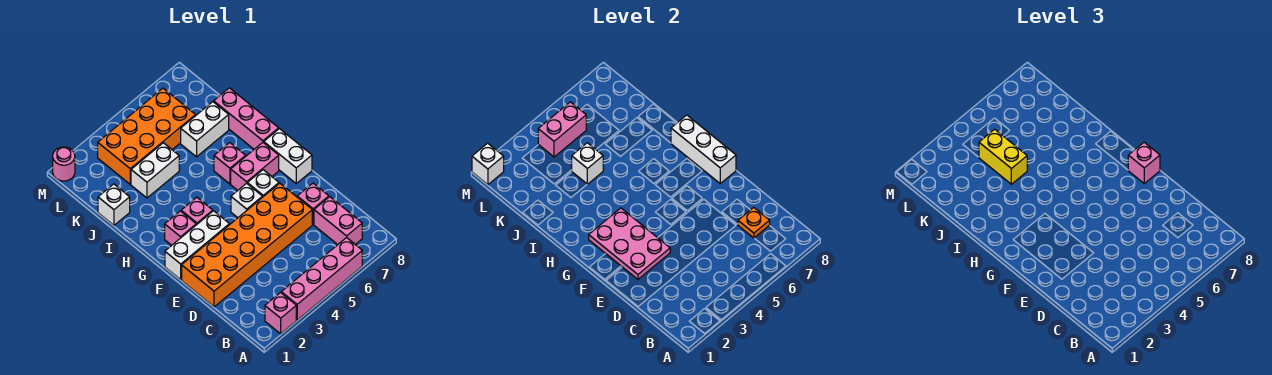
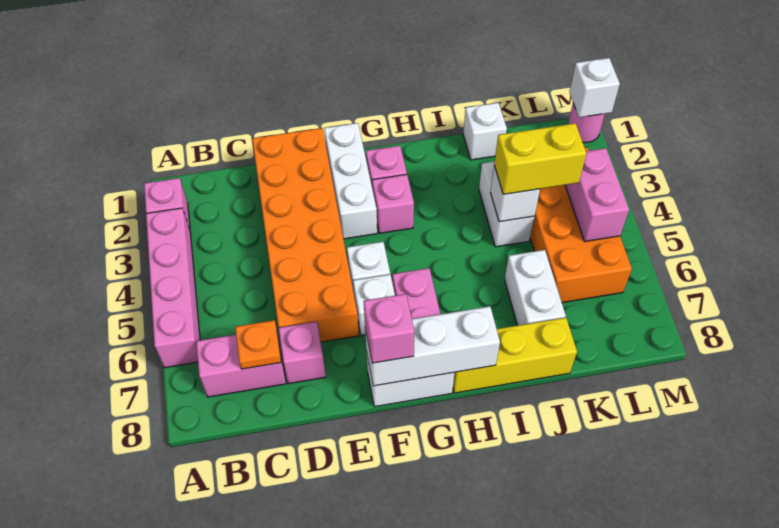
pink plate E2:G3 level 2 -> none
pink brick H6 level 1 -> none
pink brick H8:J8 level 1 -> yellow brick H8:J8 level 1

